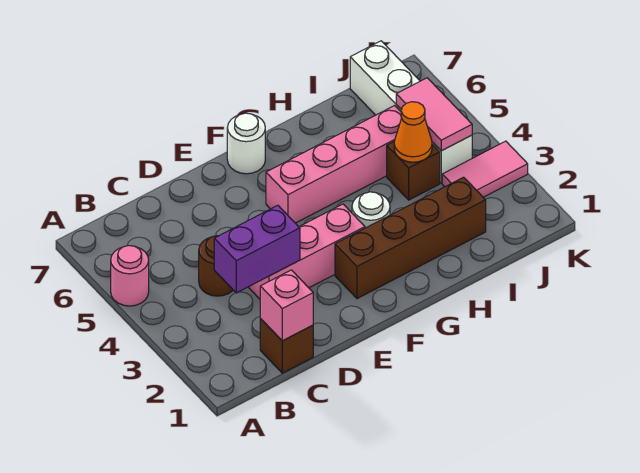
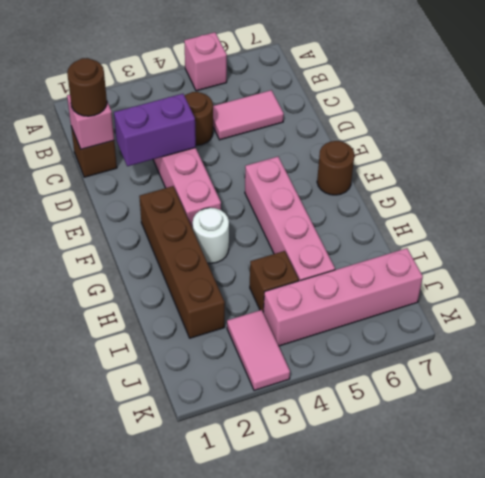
pink round brick A5 level 1 -> pink brick A5 level 1
none -> brown round brick C1 level 3
purple brick C3:D3 level 2 -> purple brick D2:D3 level 2
white round brick F7 level 1 -> brown round brick F7 level 1
orange cone I4 level 2 -> none
white brick J4:J7 level 1 -> pink brick J4:J7 level 1
pink tile J4:J5 level 2 -> pink tile C5:C6 level 1

